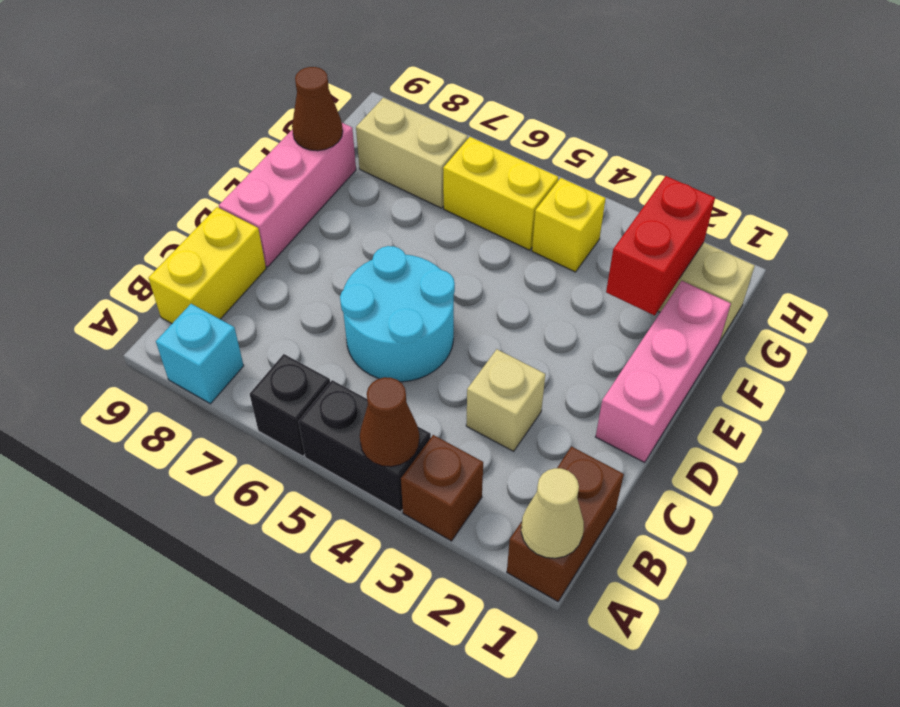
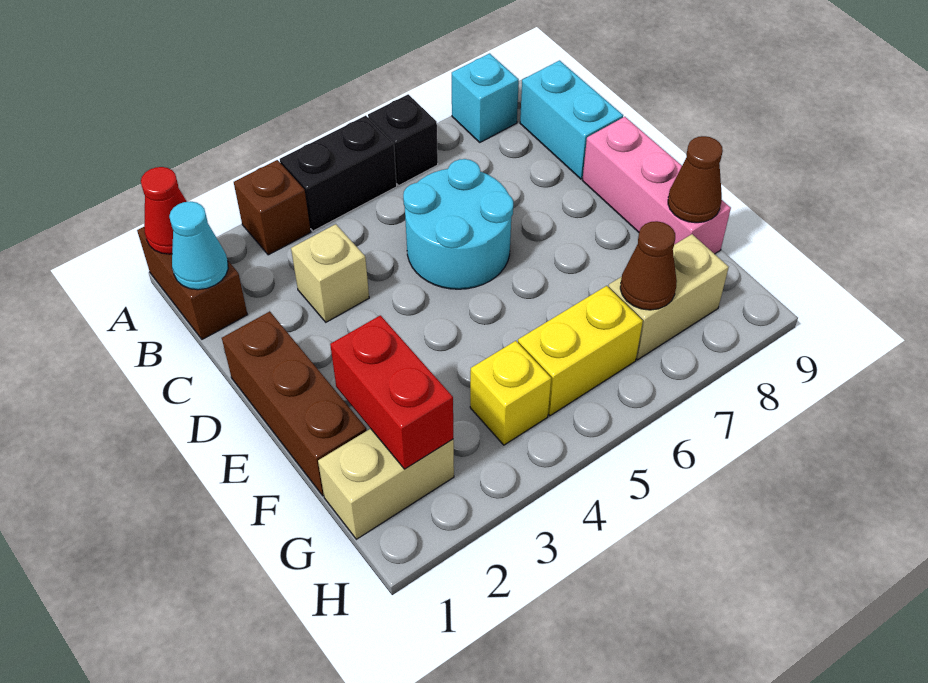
tan cone A1 level 2 -> red cone A1 level 2
brown cone A4 level 2 -> brown cone G7 level 2
none -> cyan cone B1 level 2
yellow brick B9:C9 level 1 -> cyan brick B9:C9 level 1
pink brick D1:F1 level 1 -> brown brick D1:F1 level 1

